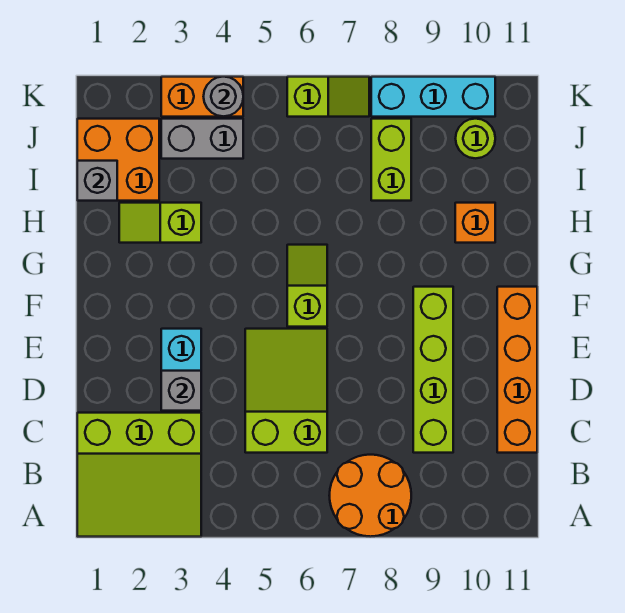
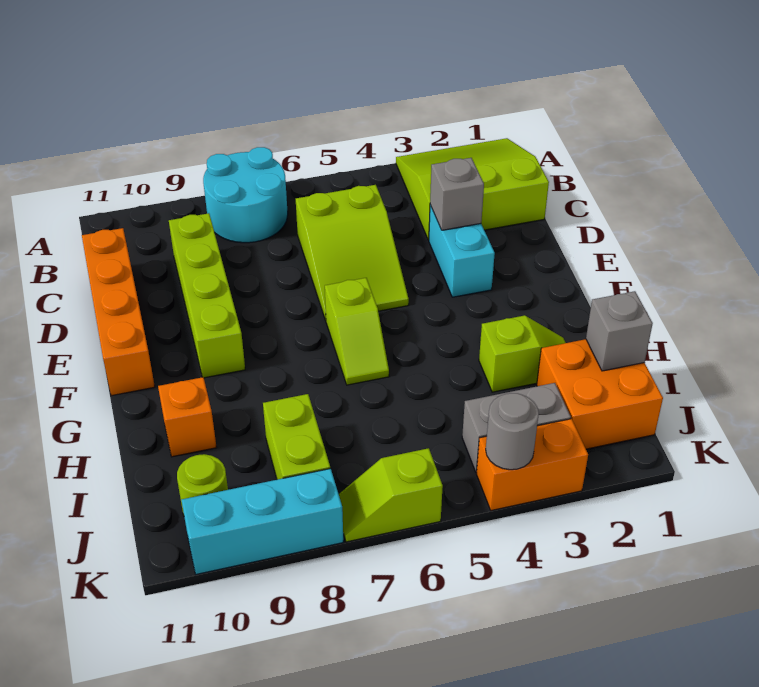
orange round brick A7:B8 level 1 -> cyan round brick A7:B8 level 1

